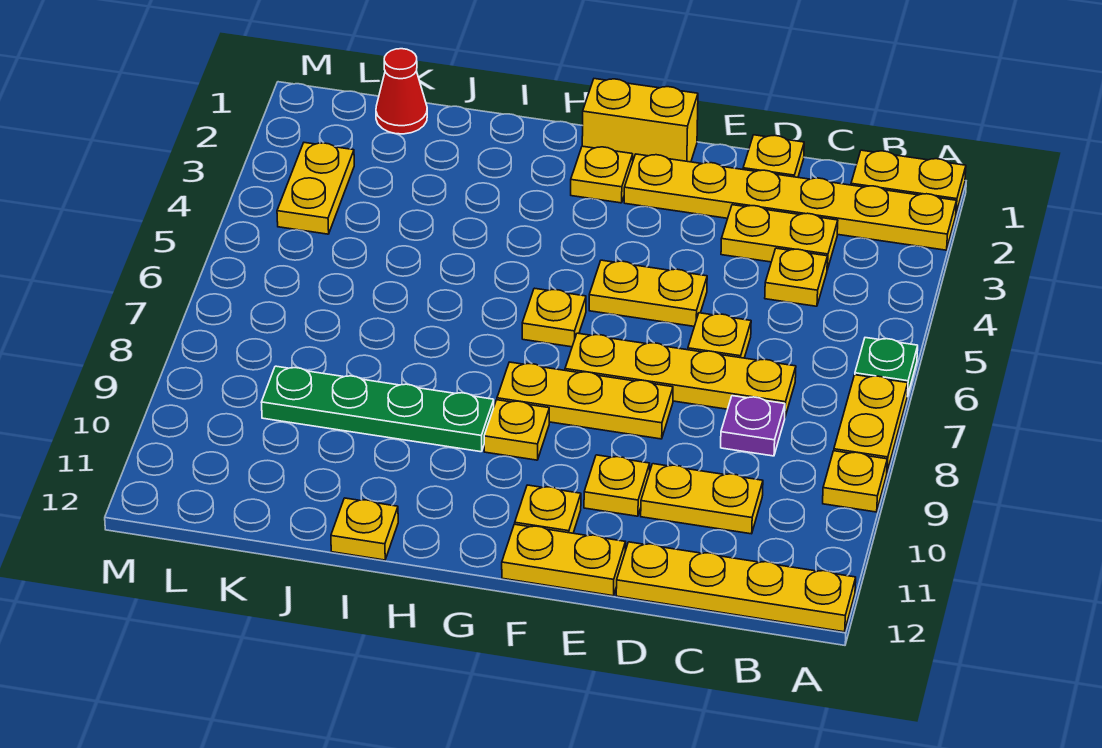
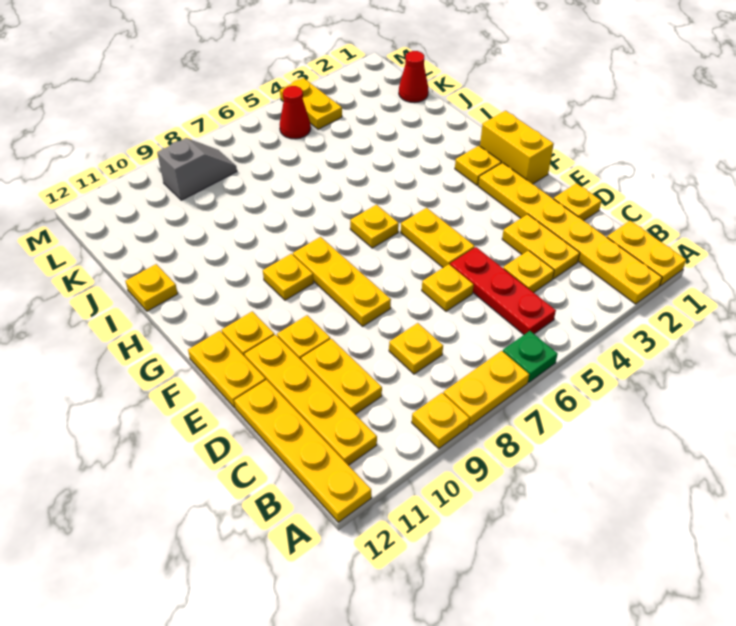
none -> red plate B5:D5 level 1
yellow plate C7:F7 level 1 -> yellow plate B11:E11 level 1
purple plate C8 level 1 -> yellow plate C8 level 1
green plate H9:K9 level 1 -> none
yellow plate L3:L4 level 1 -> yellow plate L4:M4 level 1
none -> red cone L5 level 1
none -> grey slope L8:L9 level 1 top 9

